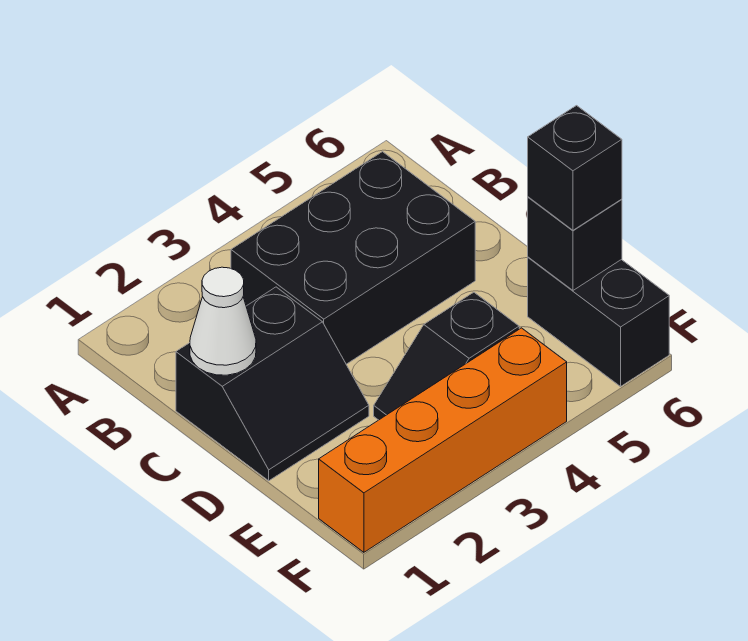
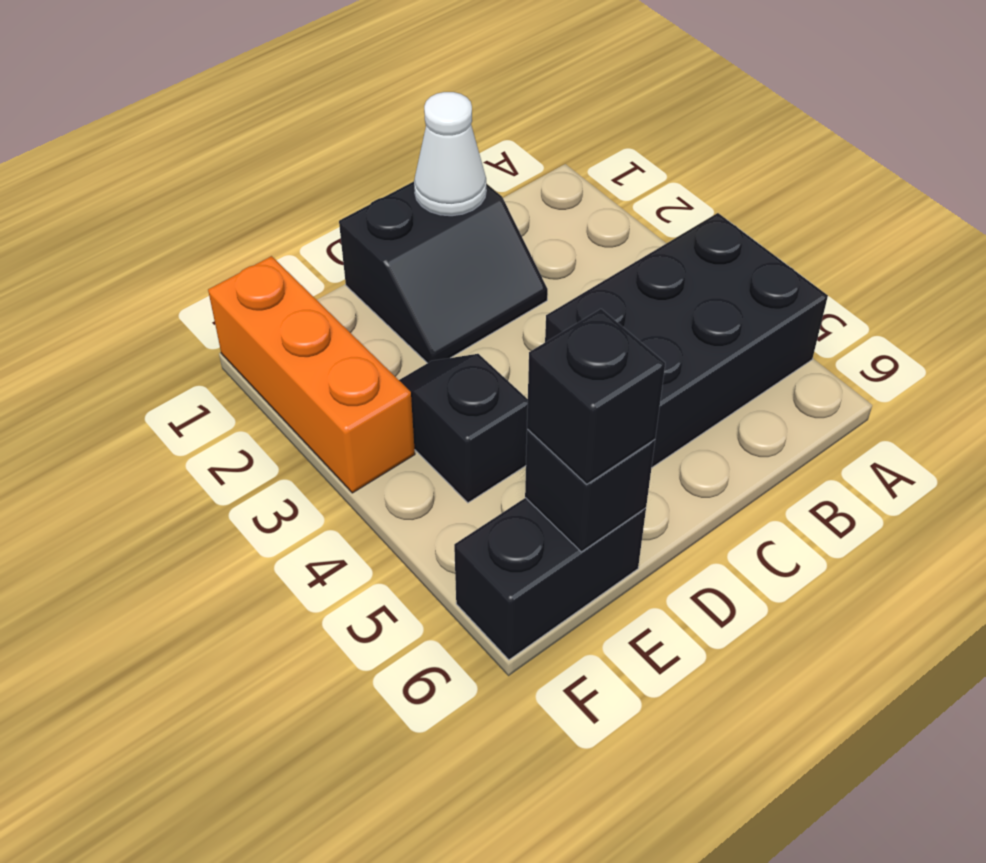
black brick B3:C5 level 1 -> black brick A4:C5 level 1
black slope C1:D2 level 1 top C -> black slope C1:D2 level 1 top 1
orange brick F1:F4 level 1 -> orange brick F1:F3 level 1

